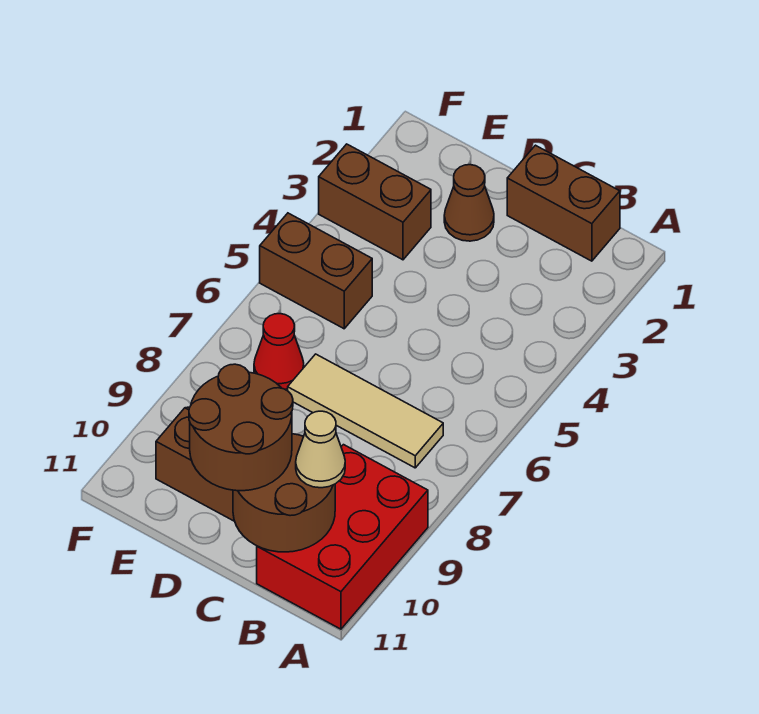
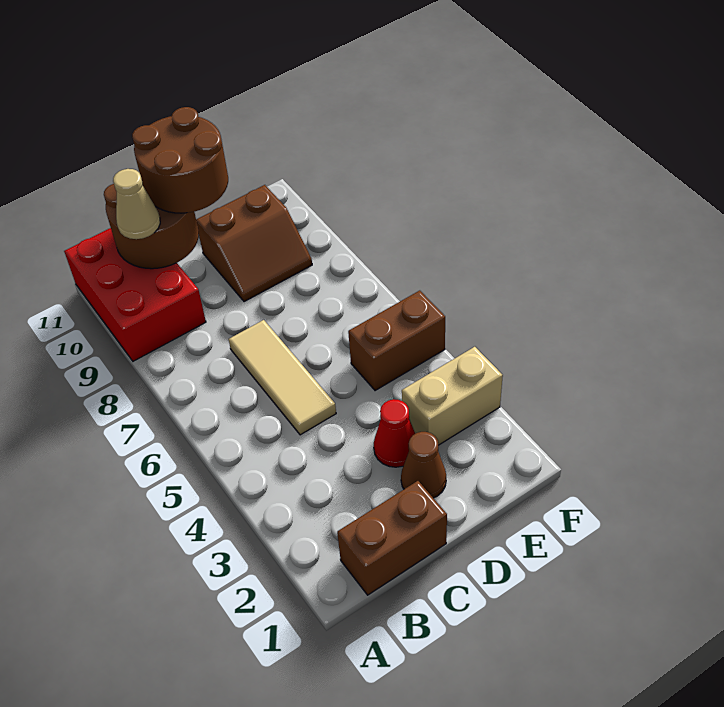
tan tile B7:D7 level 1 -> tan tile C5:C7 level 1
brown brick E3:F3 level 1 -> tan brick E3:F3 level 1
red cone E7 level 1 -> red cone D3 level 1

